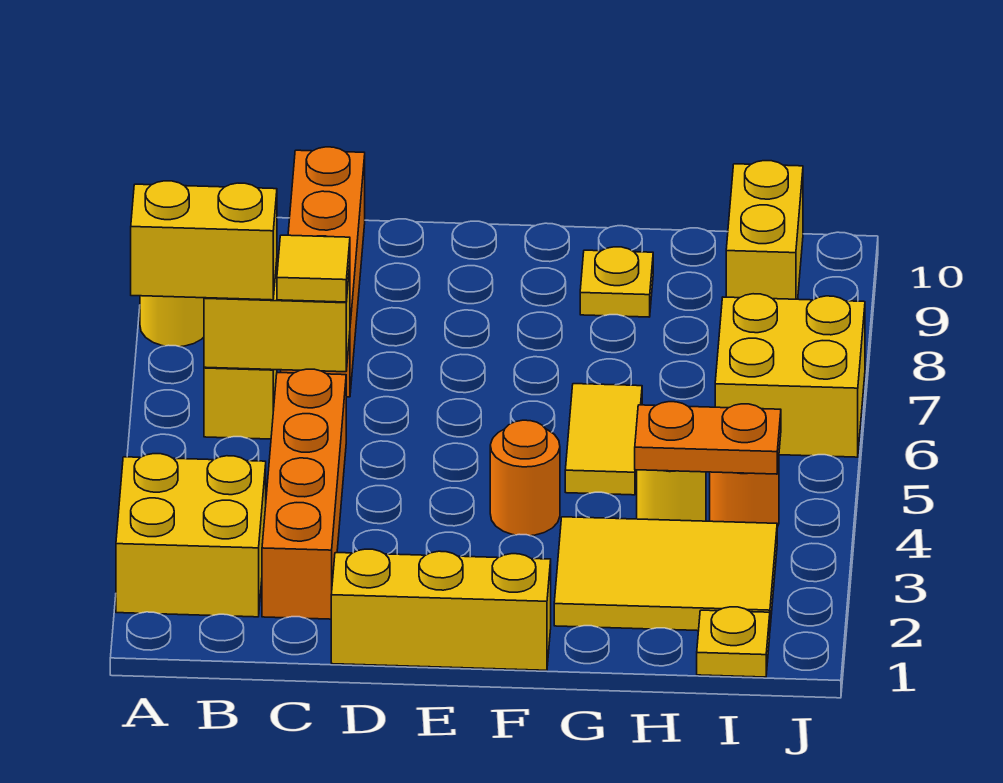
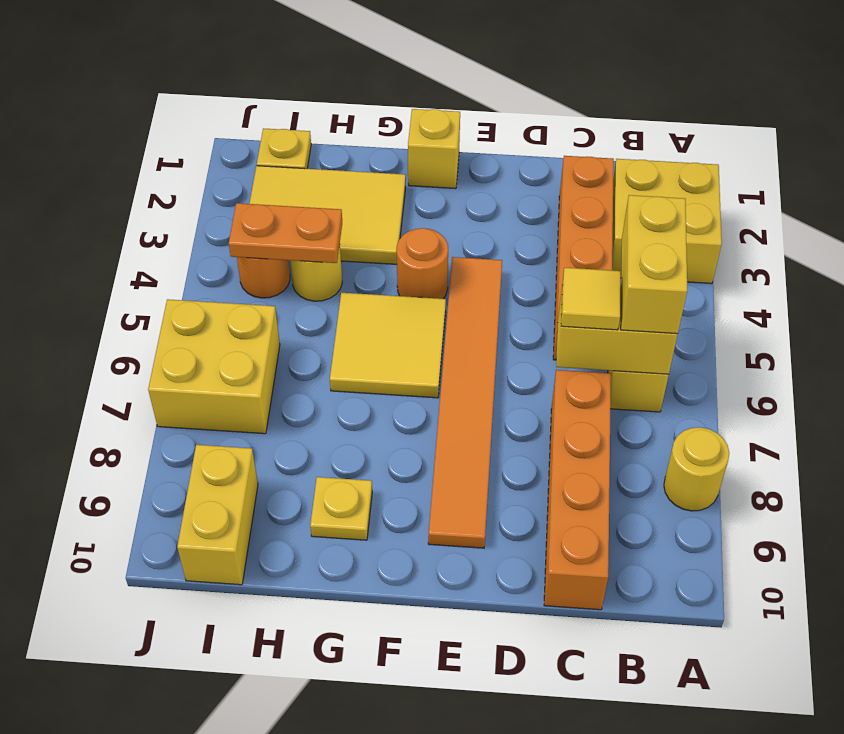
yellow brick A6:B6 level 3 -> yellow brick B5:B6 level 3
yellow brick D1:F1 level 1 -> yellow brick F1 level 1
none -> orange tile E4:E9 level 1
yellow tile G5:G6 level 1 -> yellow tile F5:G6 level 1

